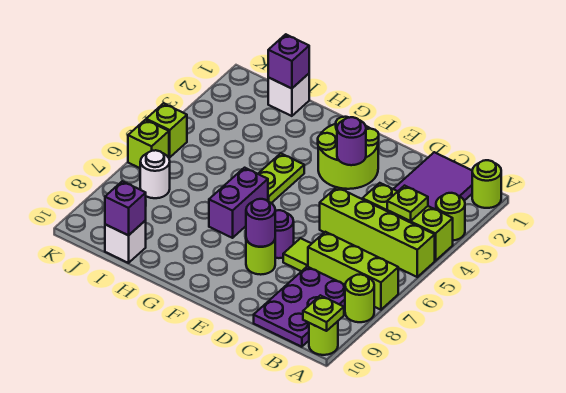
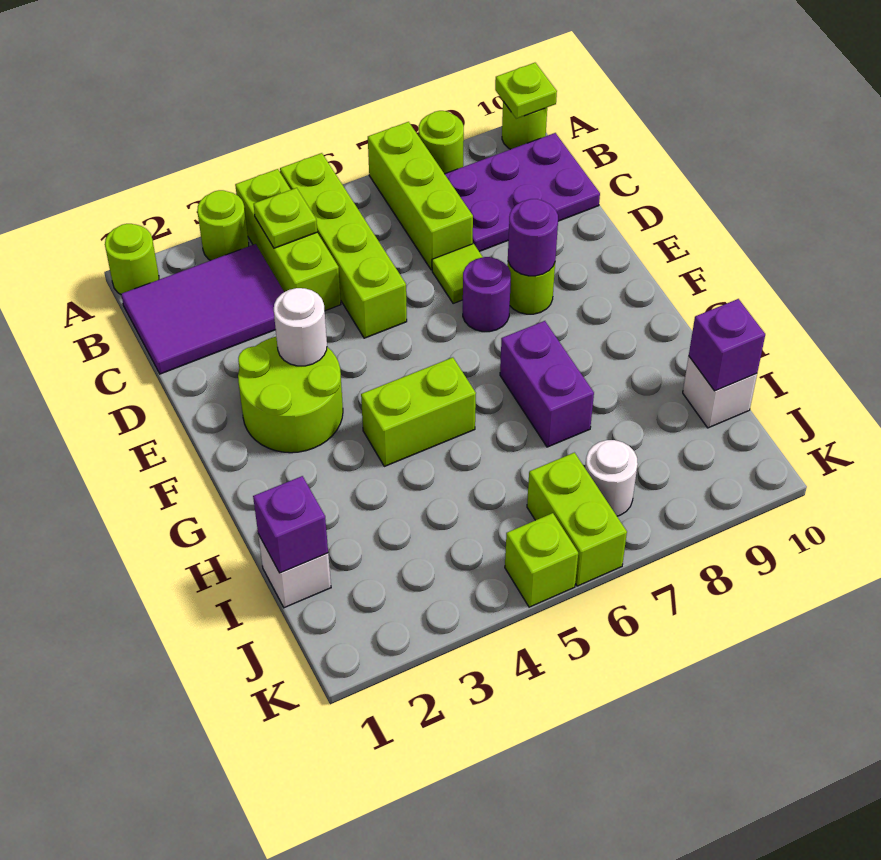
purple round brick E3 level 2 -> white round brick E3 level 2
lime plate G4:G5 level 1 -> lime brick G4:G5 level 1
purple brick G6:G7 level 1 -> purple brick G7:H7 level 1
lime brick K6 level 1 -> lime brick J6:K6 level 1

